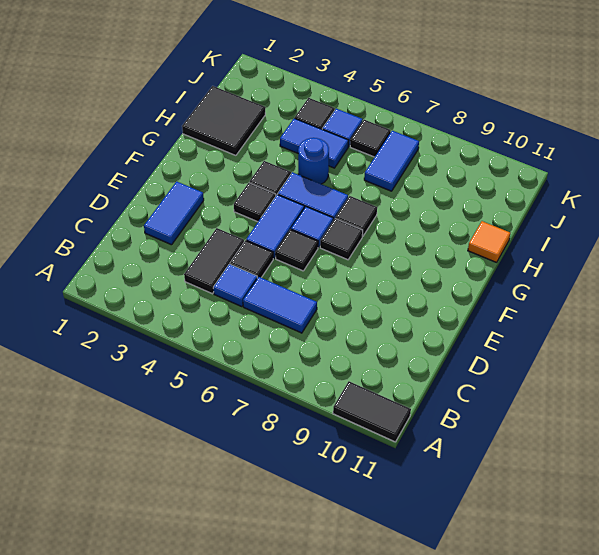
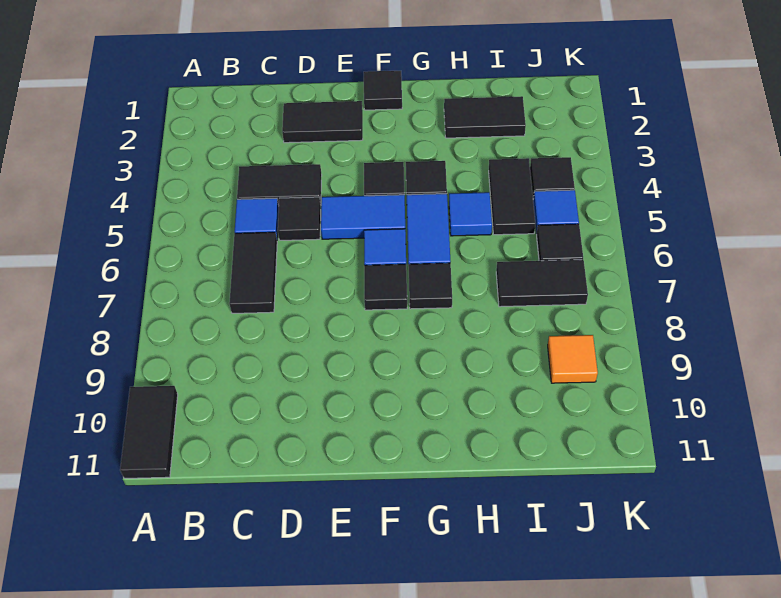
blue tile C6:C7 level 1 -> black tile C6:C7 level 1
blue tile D2:E2 level 1 -> black tile D2:E2 level 1
black tile E6 level 1 -> black tile F1 level 1
black tile H1:I2 level 1 -> black tile H2:I2 level 1
blue round brick H5 level 1 -> blue tile H5 level 1
orange tile H11 level 1 -> orange tile J9 level 1
blue tile I4:I5 level 1 -> black tile I4:I5 level 1
blue tile I7:J7 level 1 -> black tile I7:J7 level 1

